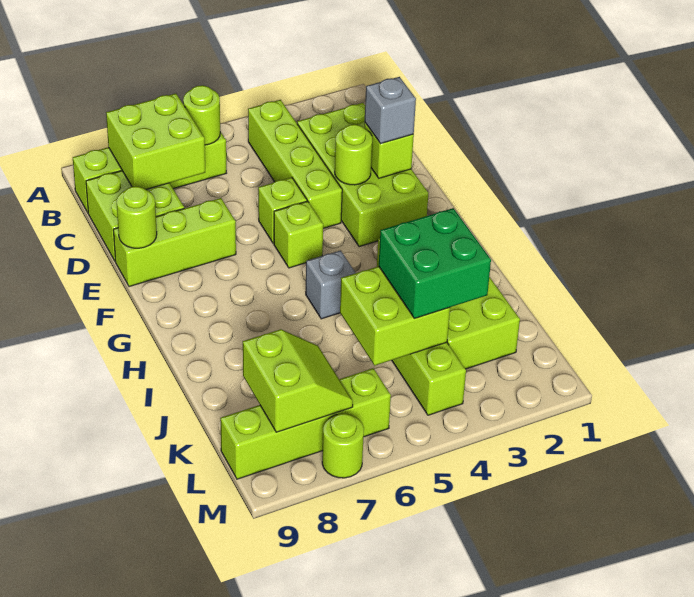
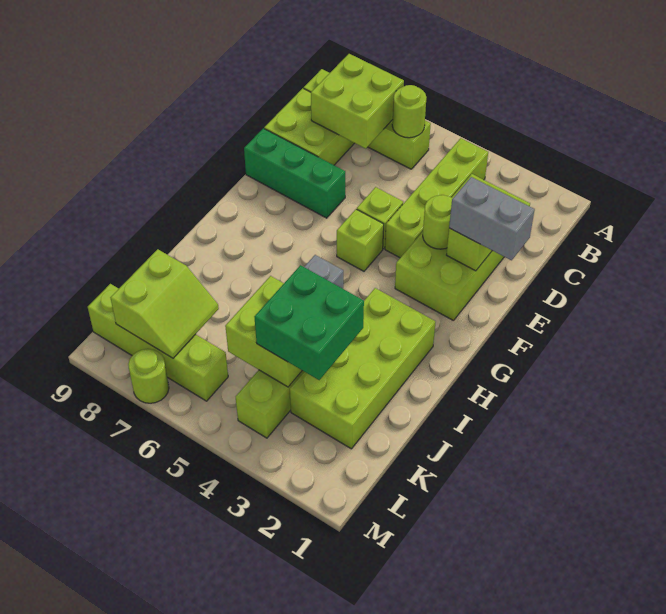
grey brick E2 level 3 -> grey brick E1:E2 level 3
lime brick E7:E9 level 1 -> green brick E7:E9 level 1
lime round brick E9 level 2 -> none

